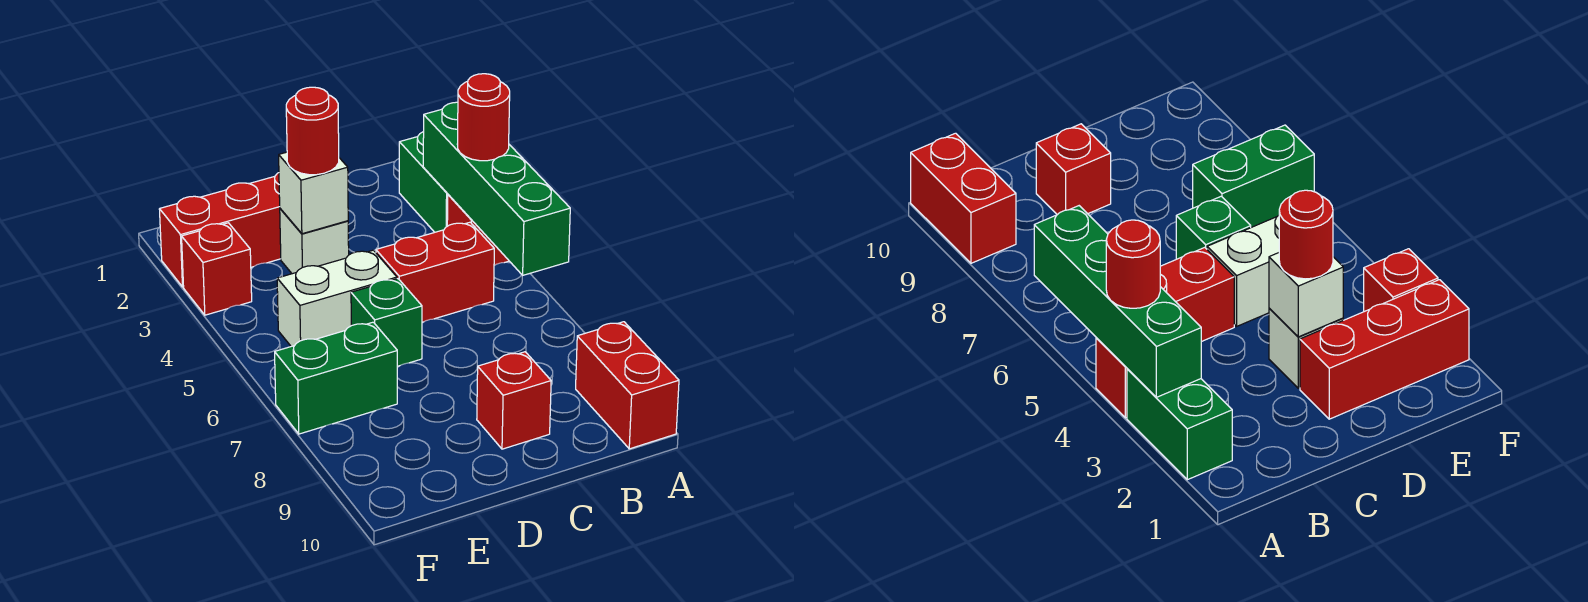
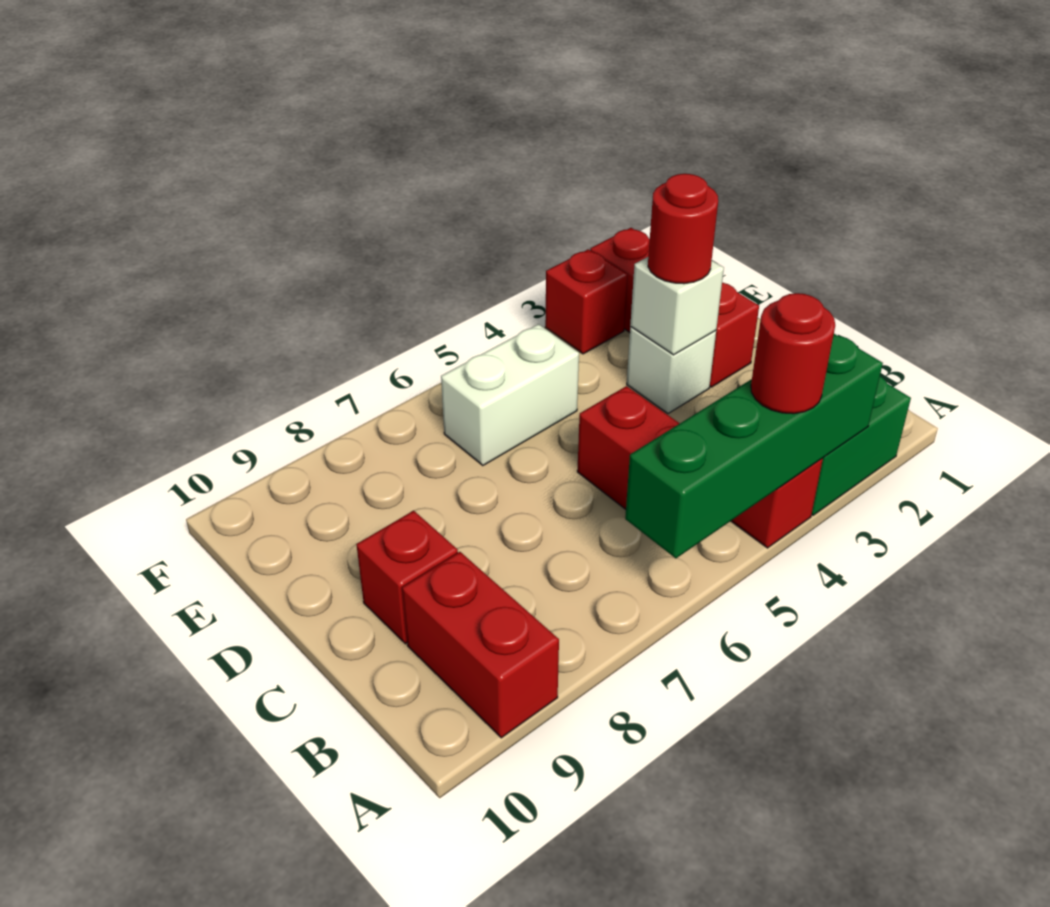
red brick A9:A10 level 1 -> red brick A9:B9 level 1
white brick D5:E5 level 1 -> white brick E5:E6 level 1
green brick D6 level 1 -> none
green brick E7:F7 level 1 -> none

